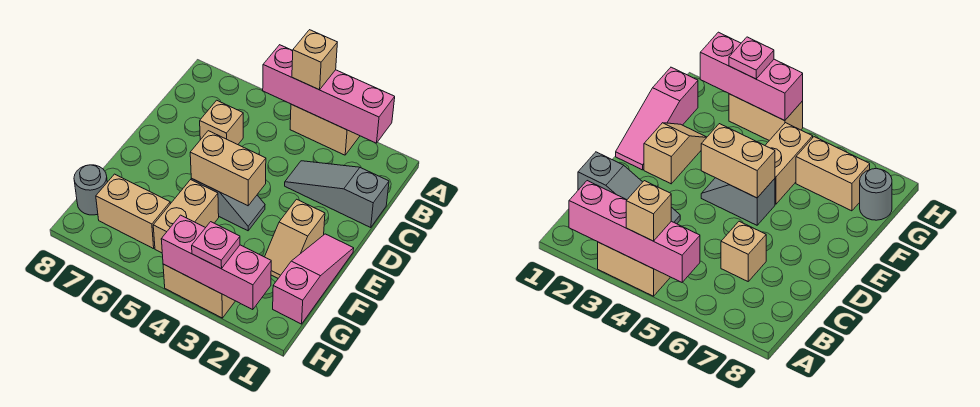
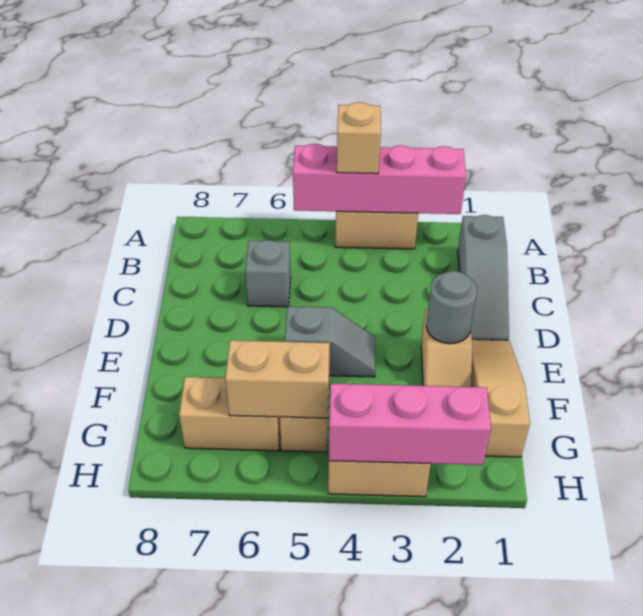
grey slope C1:C3 level 1 top 1 -> grey slope B1:D1 level 1 top B
tan brick C6 level 1 -> grey brick C6 level 1
pink slope E1:G1 level 1 top G -> tan slope E1:G1 level 1 top G
tan brick E4:E5 level 2 -> tan brick G5:G6 level 2
grey round brick G8 level 1 -> grey round brick E2 level 2
pink plate H3 level 3 -> none

